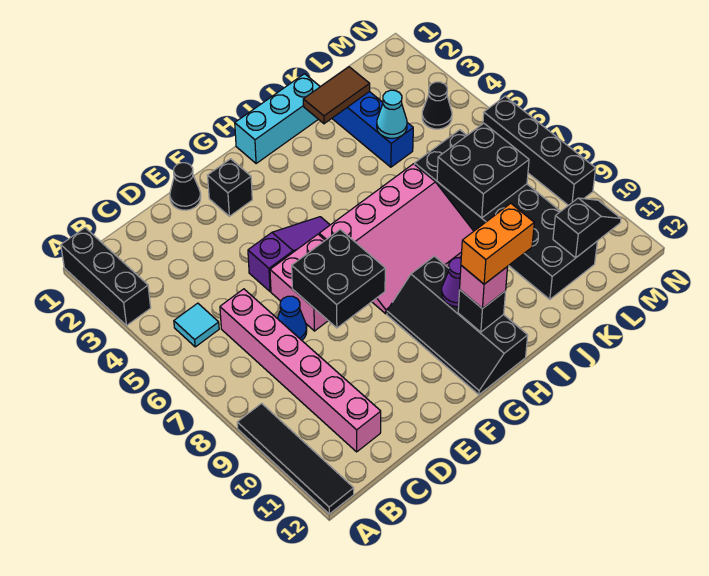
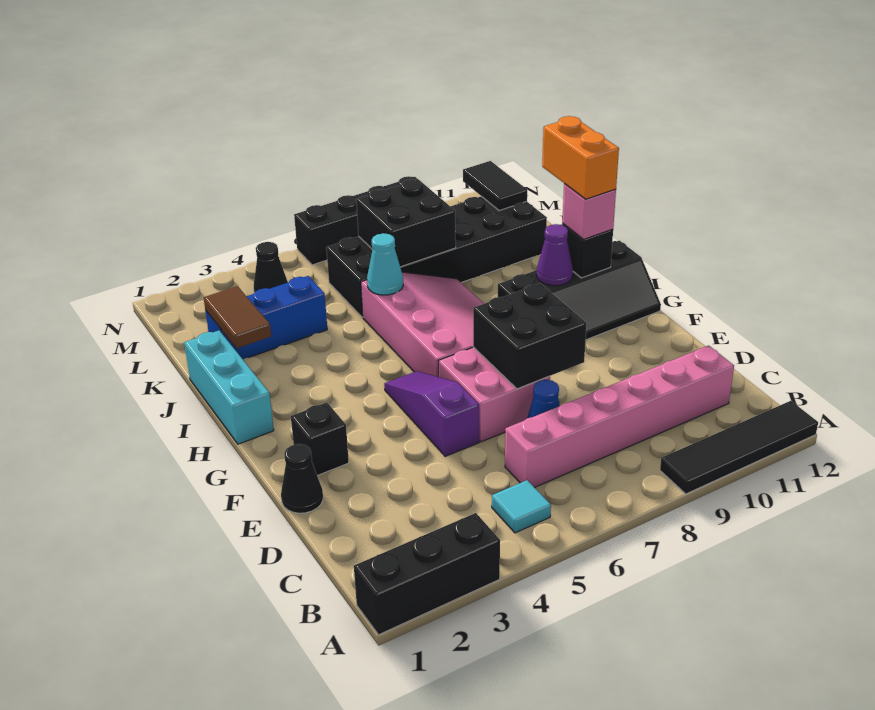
cyan cone K4 level 2 -> cyan cone J6 level 2
black slope L11:M11 level 2 top L -> black tile L11:M11 level 2

